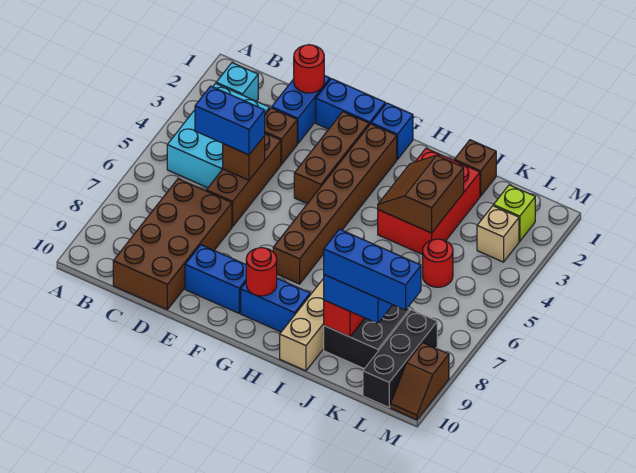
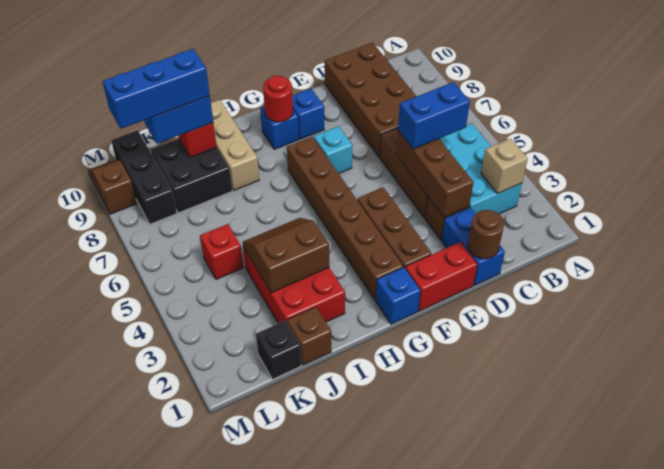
cyan brick B2 level 1 -> cyan brick F7 level 1
red round brick D1 level 2 -> brown round brick D1 level 2
brown brick D5 level 2 -> brown brick D3:D5 level 2
blue brick E1:F1 level 1 -> red brick E1:F1 level 1
blue brick E9:F9 level 1 -> blue brick F9 level 1
blue brick G9:H9 level 1 -> blue brick G9 level 1
brown slope I3:J4 level 2 top J -> brown slope I3:J4 level 2 top 3
none -> black brick K1 level 1
red round brick K5 level 1 -> red brick K5 level 1
lime brick L2 level 1 -> none
tan brick L3 level 1 -> tan brick B3 level 2

